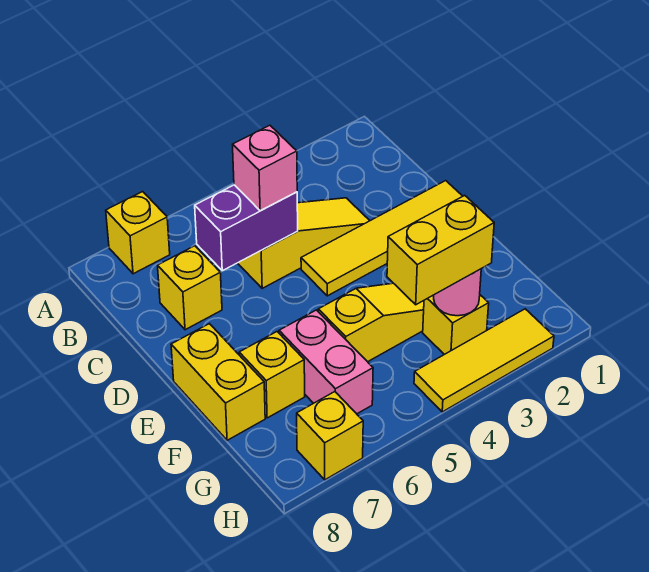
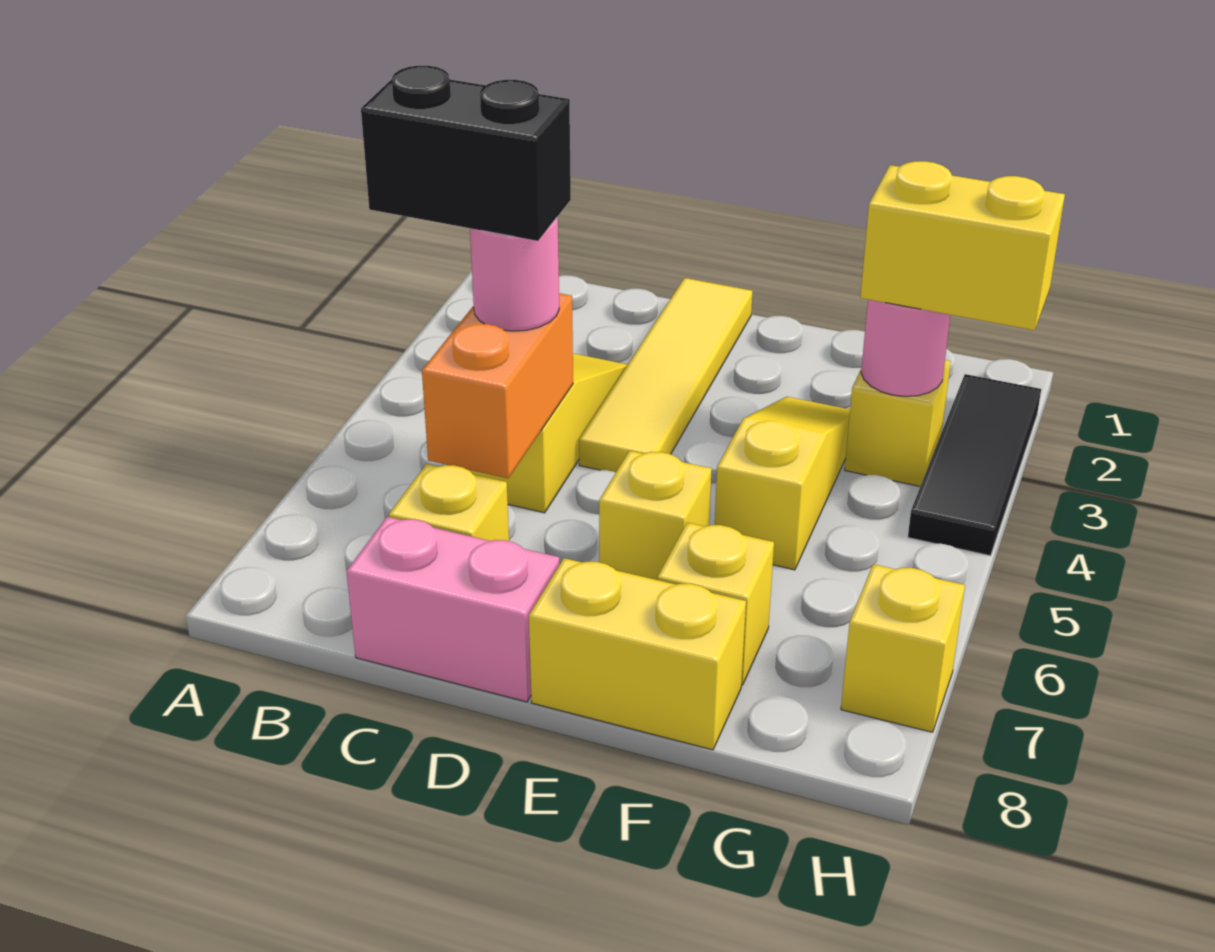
yellow brick A7 level 1 -> yellow brick E6 level 1
none -> black brick B5:C5 level 4
purple brick C5:C6 level 2 -> orange brick C5:C6 level 2
pink brick C5 level 3 -> pink round brick C5 level 3
pink brick F6:G6 level 1 -> pink brick C8:D8 level 1
yellow brick G3:G4 level 3 -> yellow brick G3:H3 level 3
yellow tile H2:H4 level 1 -> black tile H2:H4 level 1

